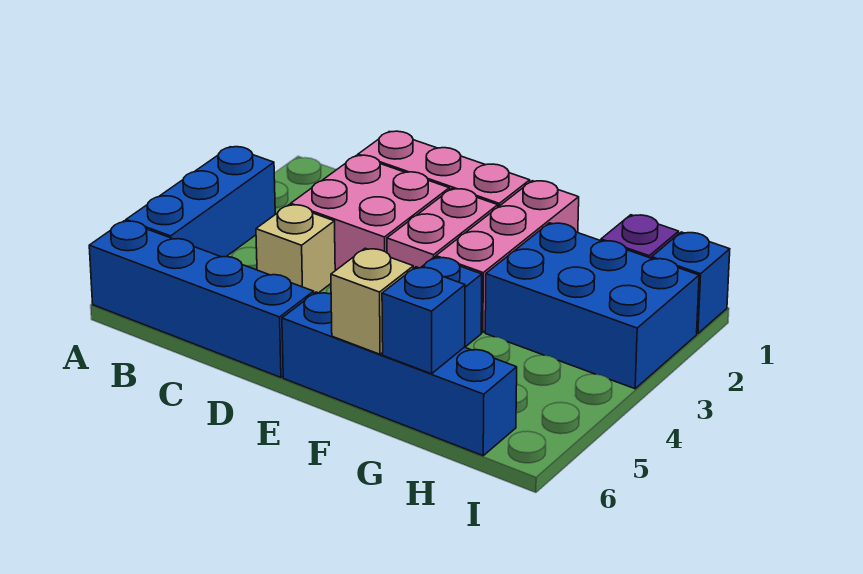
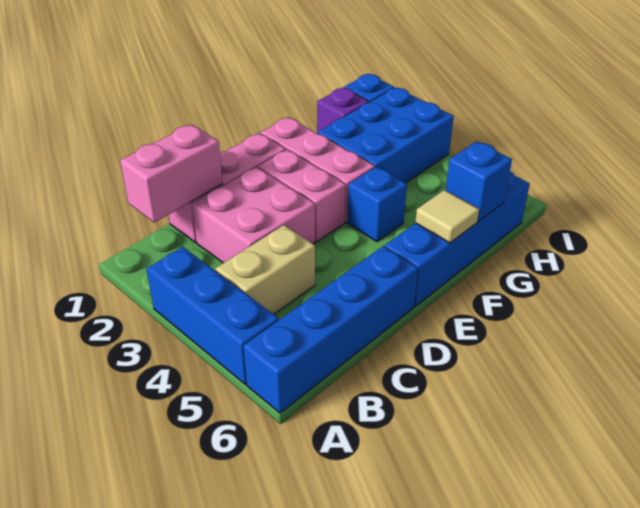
none -> pink brick B1:C1 level 2
tan brick C4 level 1 -> tan brick B4:C4 level 1
tan brick F6 level 2 -> tan tile F6 level 2

